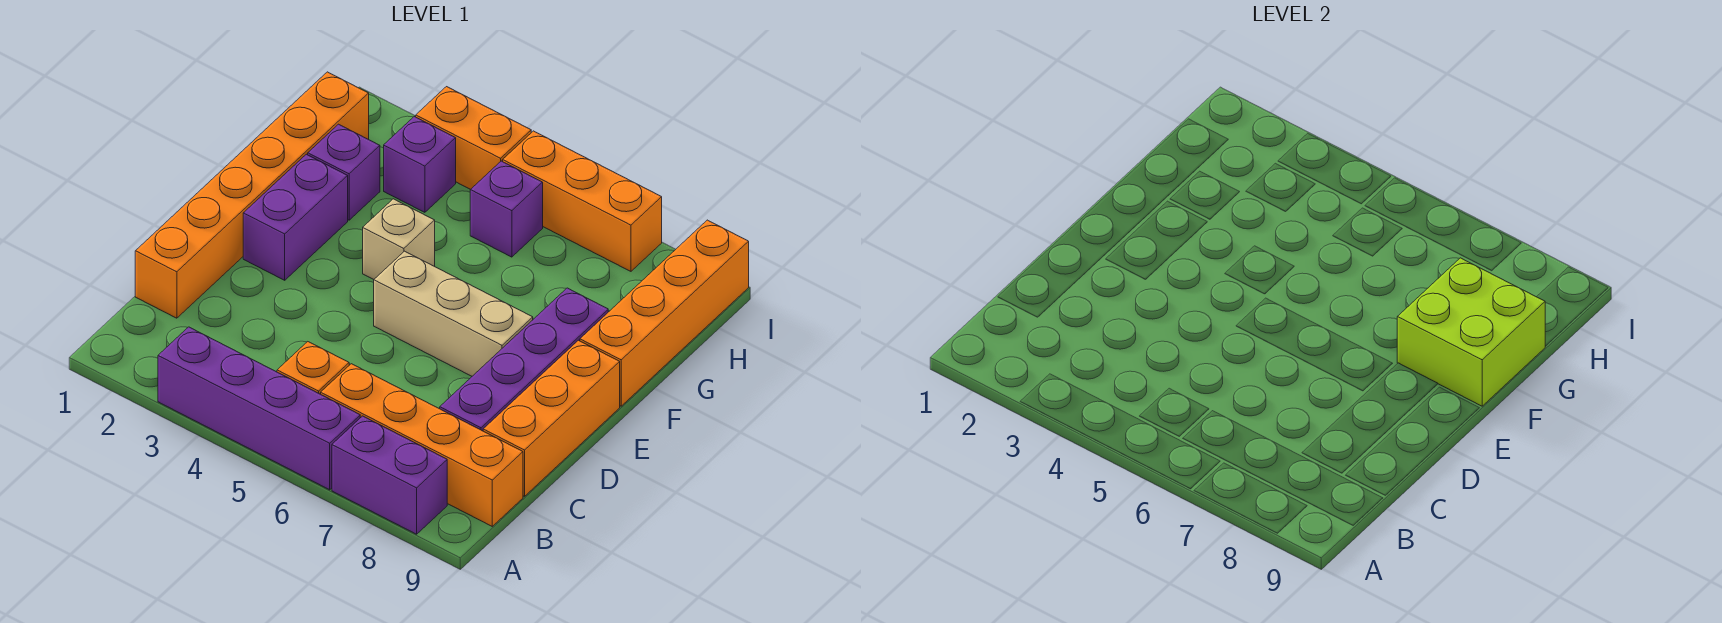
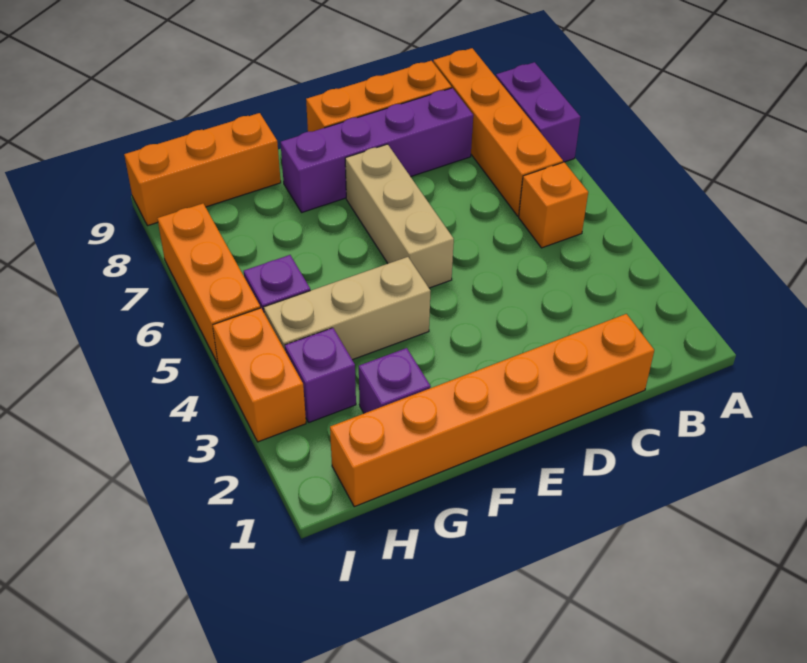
purple brick A3:A6 level 1 -> none
purple brick E2:F2 level 1 -> none
tan brick F4 level 1 -> tan brick F4:H4 level 1
lime brick F8:G9 level 2 -> none
orange brick F9:I9 level 1 -> orange brick G9:I9 level 1

